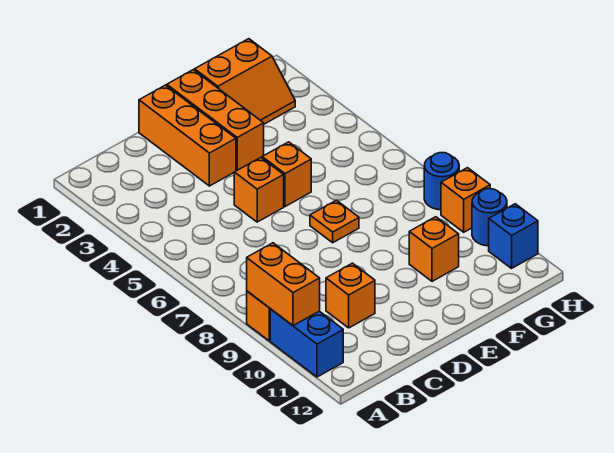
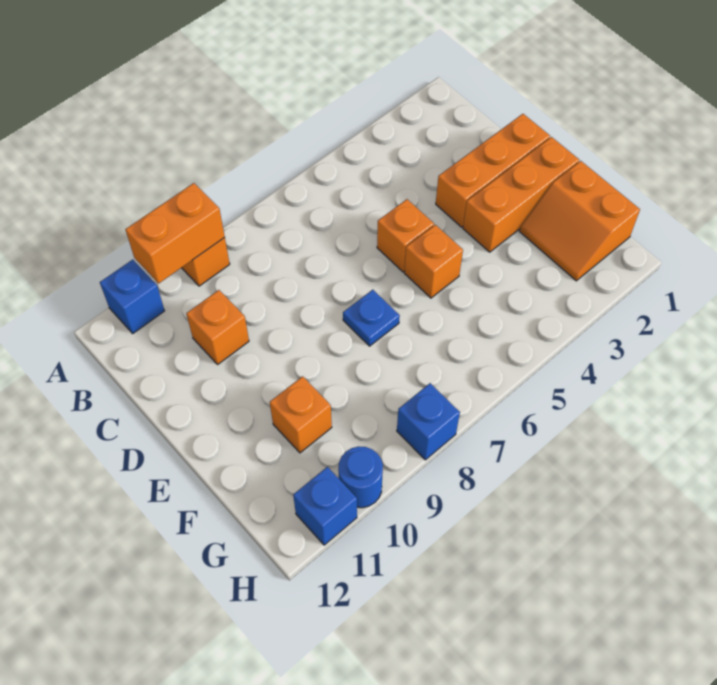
blue brick A10:A11 level 1 -> blue brick A11 level 1
orange plate E7 level 1 -> blue plate E7 level 1
blue round brick H8 level 1 -> blue brick H8 level 1
orange brick H9 level 1 -> none

